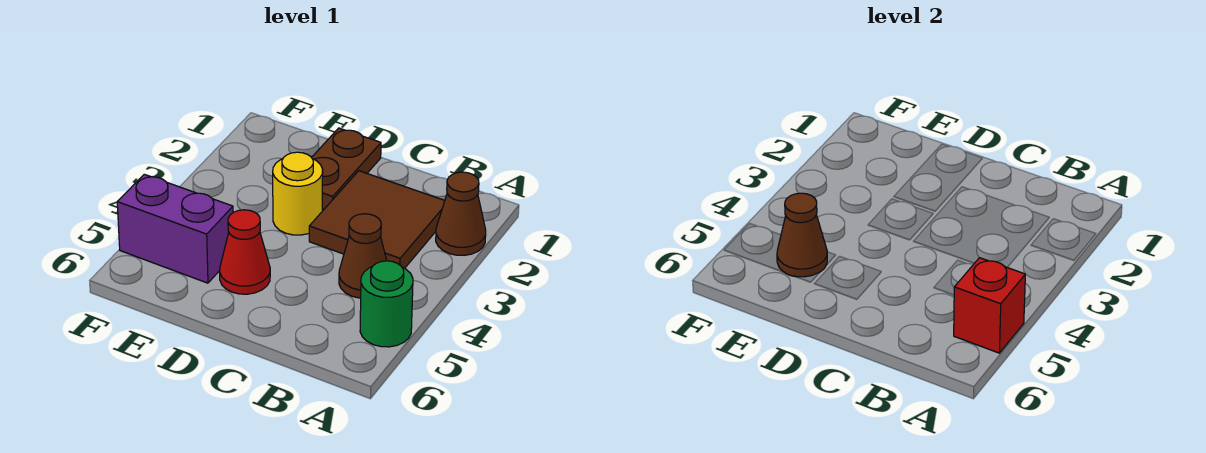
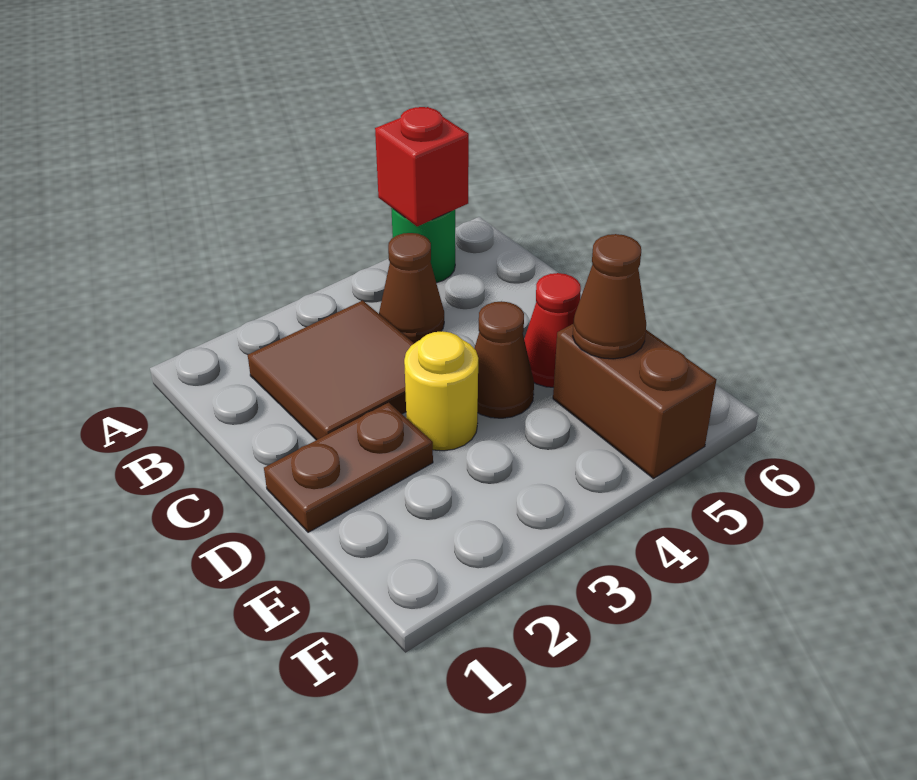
brown cone A2 level 1 -> brown cone D4 level 1
purple brick E5:F5 level 1 -> brown brick E5:F5 level 1

